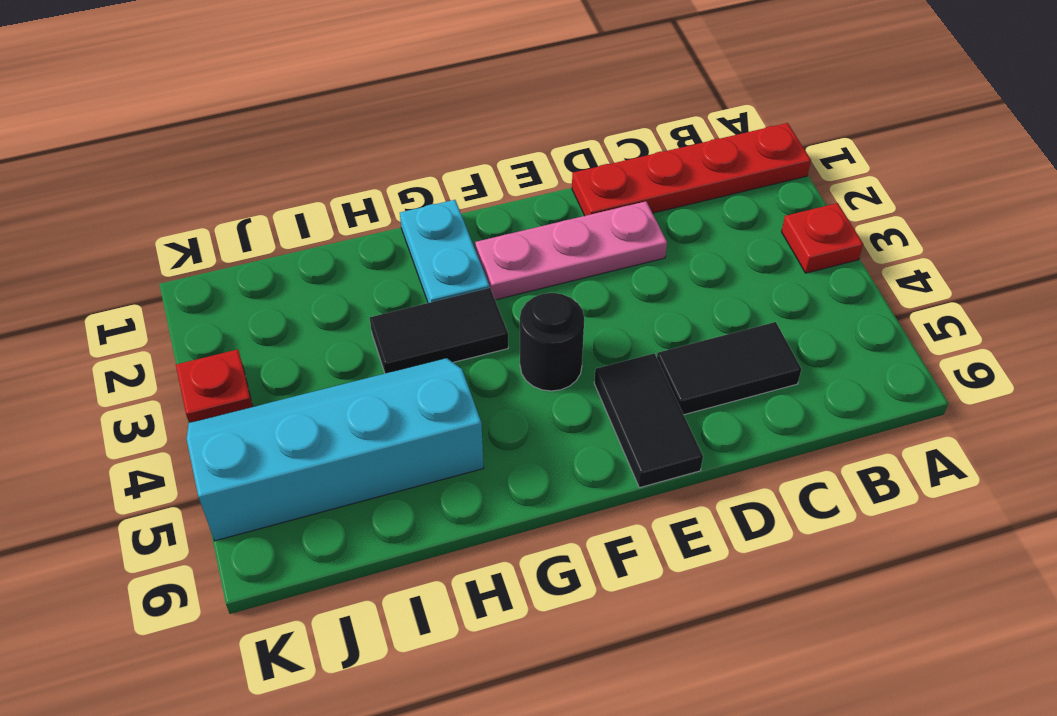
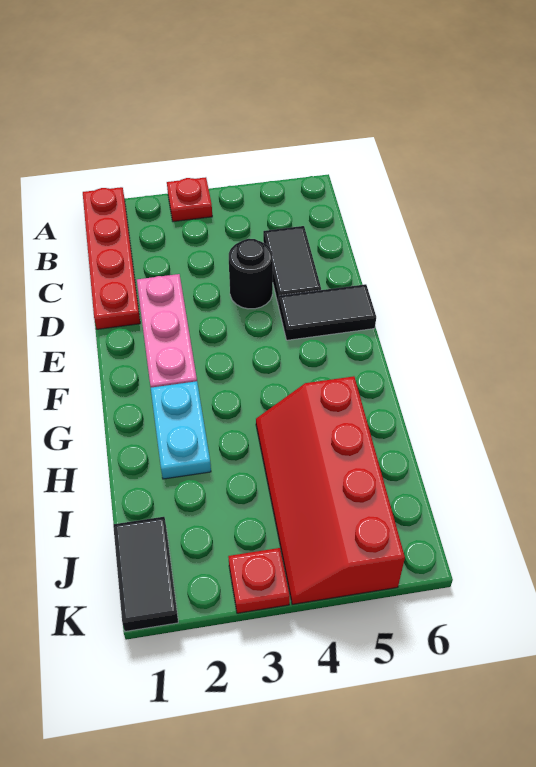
black round brick F4 level 1 -> black round brick D4 level 1
cyan plate G1:G2 level 1 -> cyan plate G2:H2 level 1
black tile G3:H3 level 1 -> black tile J1:K1 level 1
cyan slope H4:K5 level 1 top 5 -> red slope H4:K5 level 1 top 5

